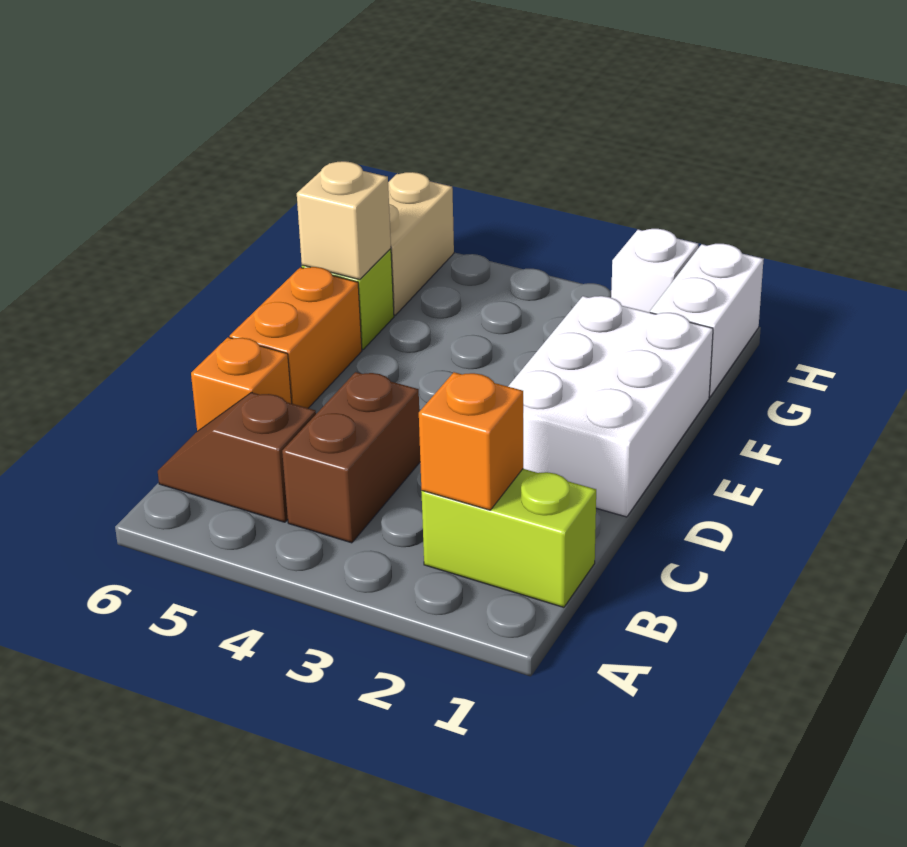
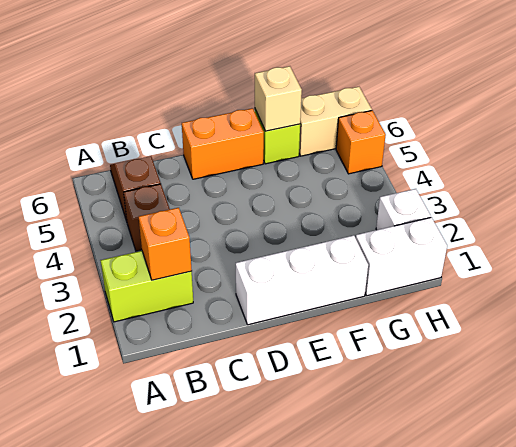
lime brick B1:B2 level 1 -> lime brick A2:B2 level 1
brown brick B4:C4 level 1 -> brown brick B4 level 1
orange brick C6 level 1 -> orange brick H5 level 1
white brick D1:F2 level 1 -> white brick D1:F1 level 1

